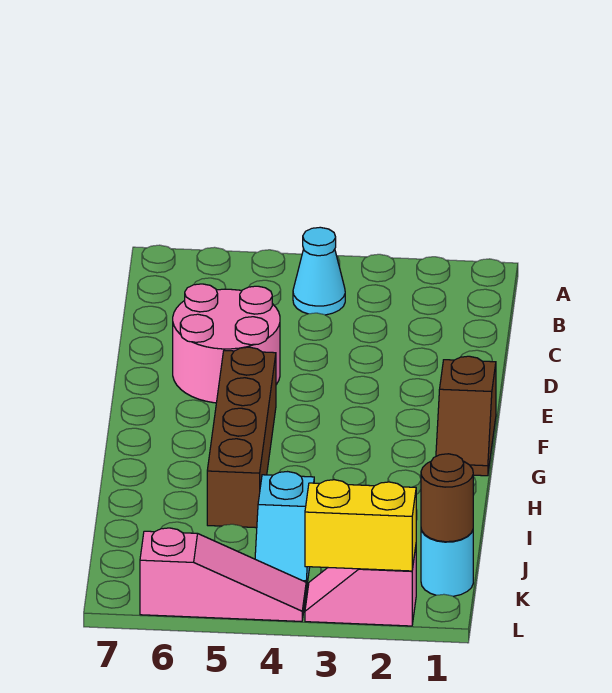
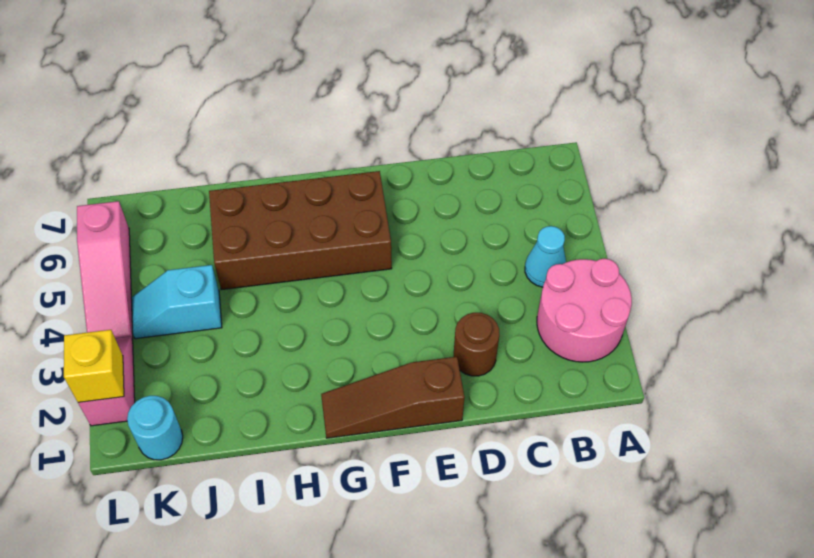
pink round brick D5:E6 level 1 -> pink round brick A2:B3 level 1
brown slope F1:G1 level 1 top F -> brown slope E1:G1 level 1 top E
brown brick F5:I5 level 1 -> brown brick F5:I6 level 1
brown round brick K1 level 2 -> brown round brick D2 level 1
yellow brick L2:L3 level 2 -> yellow brick L2 level 2

